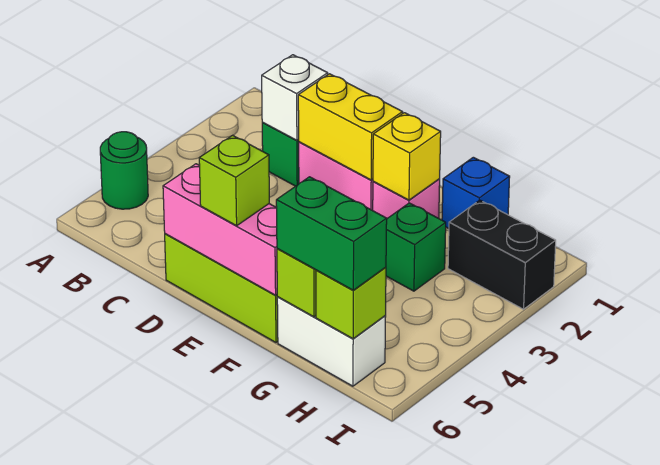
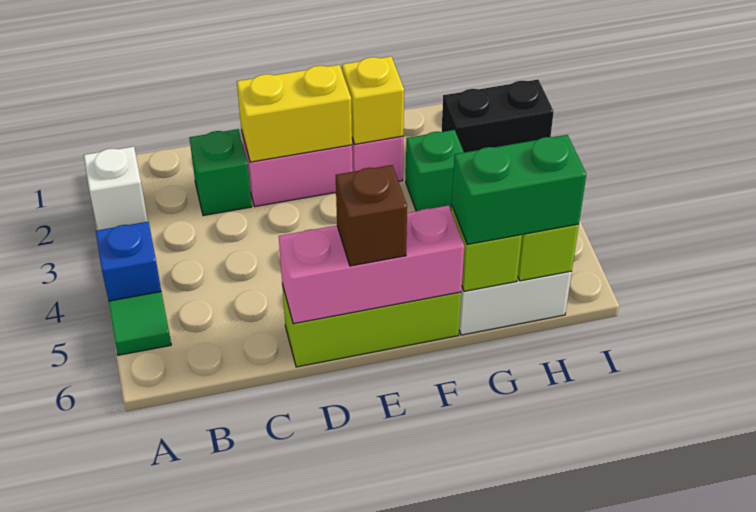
green round brick A5 level 1 -> green tile A5 level 1
white brick C2 level 2 -> white brick A2 level 1
lime brick E6 level 3 -> brown brick E6 level 3
blue brick G1 level 1 -> blue brick A4 level 1

